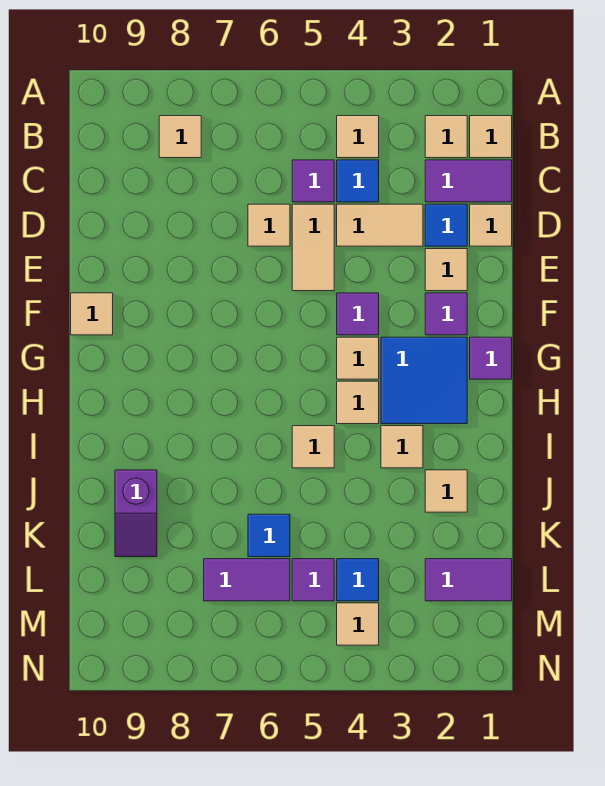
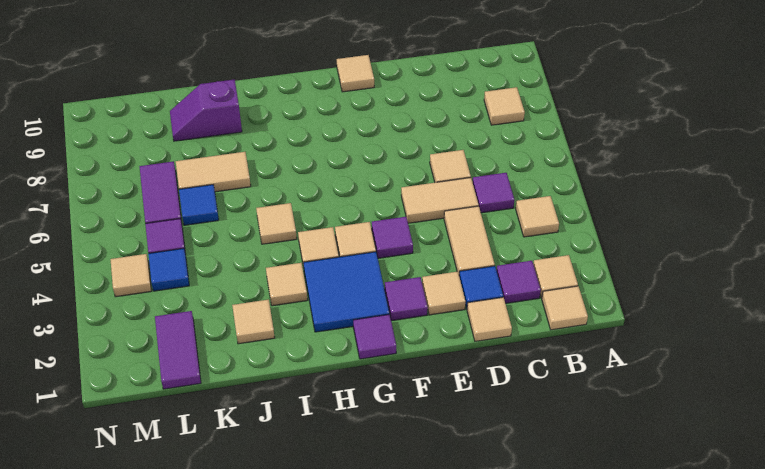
purple tile C1:C2 level 1 -> purple tile C2 level 1
blue tile C4 level 1 -> none
none -> tan tile J7:K7 level 1

